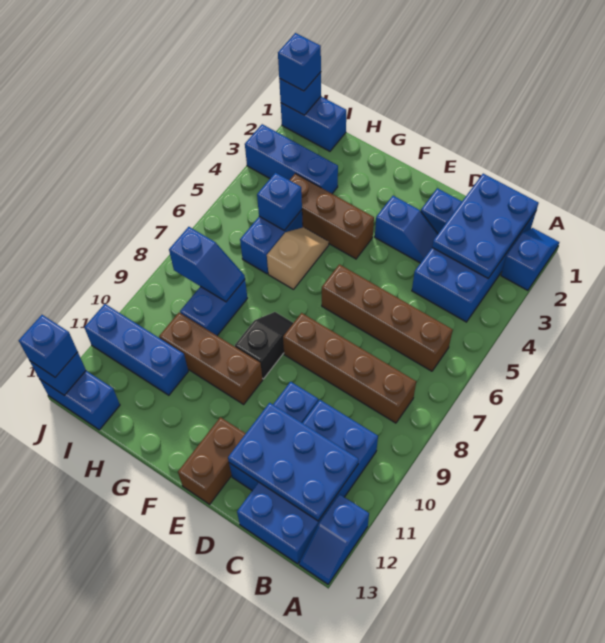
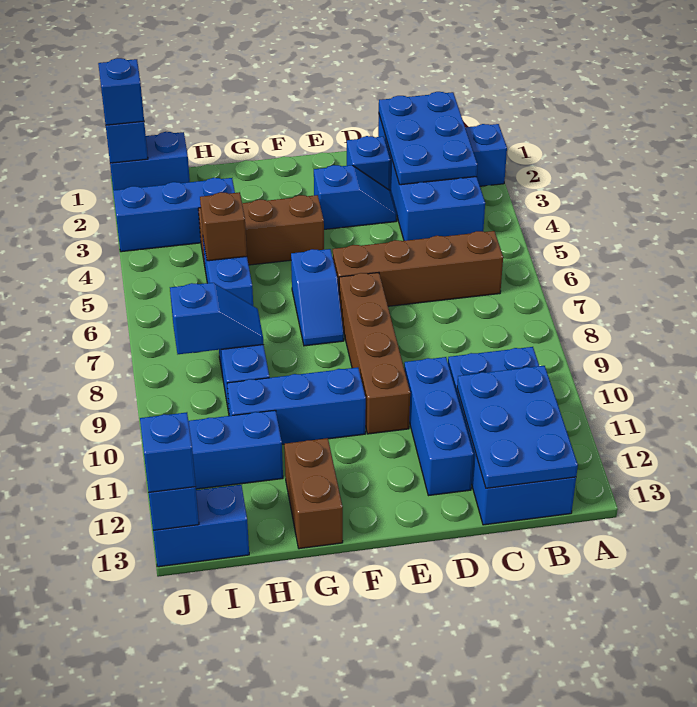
blue slope A12:A13 level 1 top 12 -> blue slope F6:F7 level 1 top 6
brown brick B8:E8 level 1 -> brown brick E7:E10 level 1
blue plate B11:D12 level 2 -> blue plate B11:C13 level 2
brown brick E12:E13 level 1 -> brown brick G12:G13 level 1
black slope F8:F9 level 1 top 9 -> none
brown brick F10:H10 level 1 -> blue brick F10:H10 level 1
tan slope G5:G6 level 1 top 6 -> none
blue brick H5 level 2 -> brown brick H5 level 2

